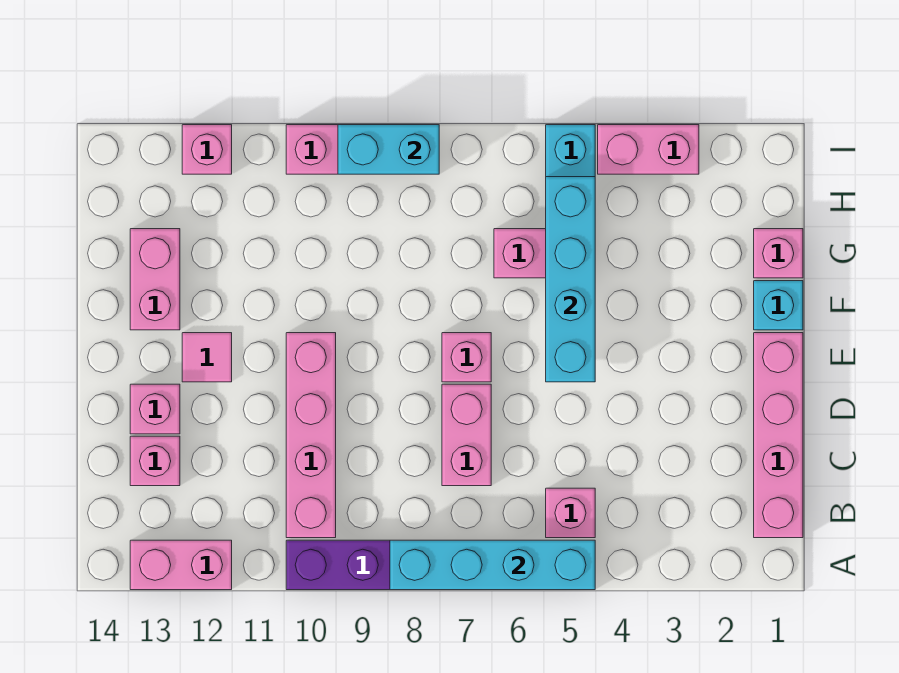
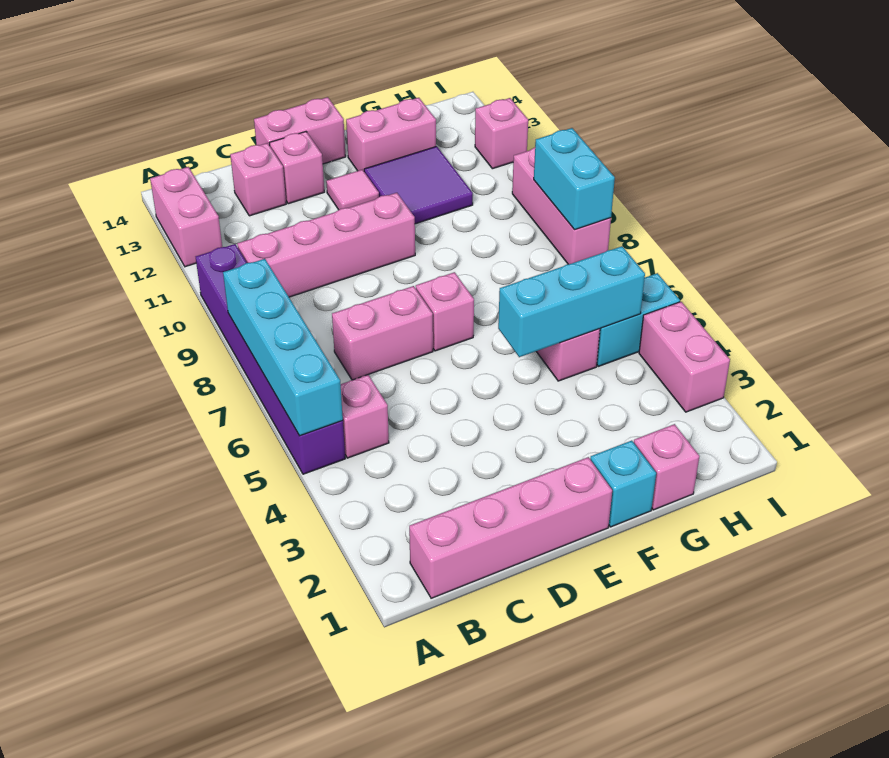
none -> pink brick D14:E14 level 1
cyan brick E5:H5 level 2 -> cyan brick F5:H5 level 2
none -> purple tile F11:G12 level 1

